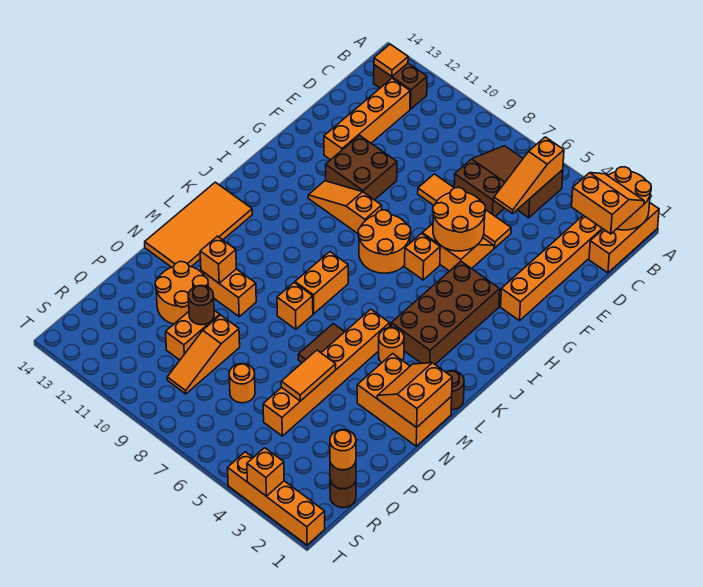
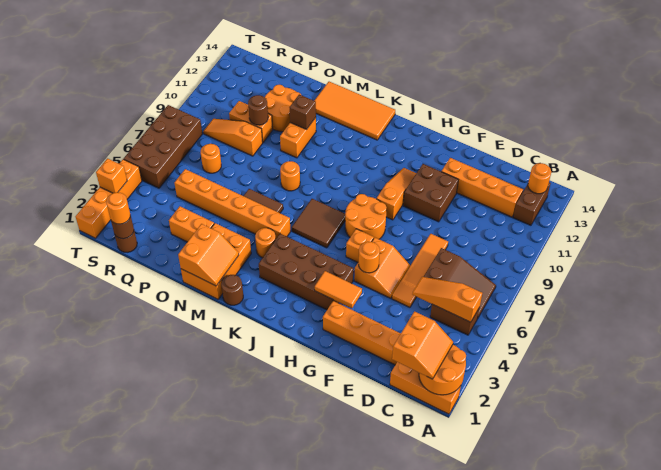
orange tile B13 level 2 -> orange round brick B13 level 2
orange round brick F5:G6 level 2 -> orange round brick G5 level 2
none -> brown tile J6:K7 level 1
orange brick K8:L8 level 1 -> orange brick O3:P3 level 1
orange slope M1:N2 level 2 top 1 -> orange slope M1:N2 level 2 top N
orange brick M8 level 1 -> orange round brick M8 level 1
orange brick N11 level 2 -> brown brick N11 level 2
orange tile O5:P5 level 2 -> orange tile G3:H3 level 2
none -> brown brick S5:T8 level 1

